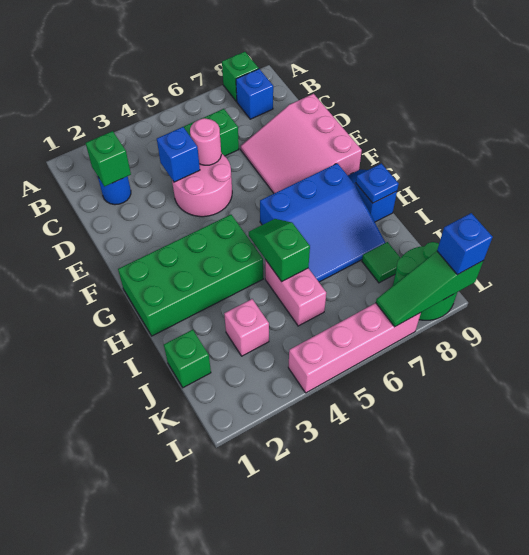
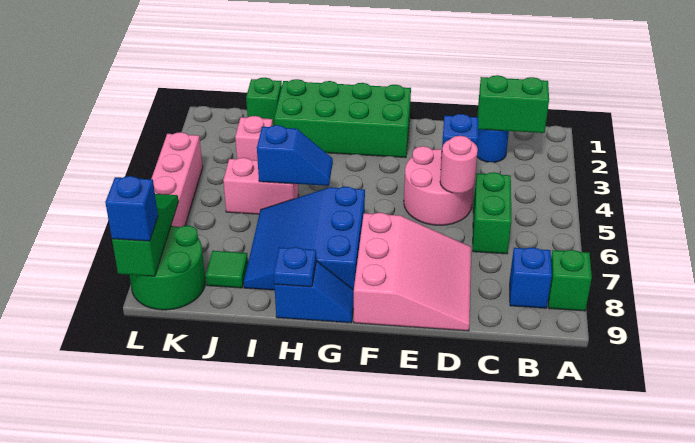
green brick C2 level 2 -> green brick B2:C2 level 2
pink slope D7:F9 level 1 top 9 -> pink slope D7:F9 level 1 top F
green brick G1:H4 level 1 -> green brick F1:I2 level 1
green slope H5:I5 level 2 top I -> blue slope H5:I5 level 2 top I

